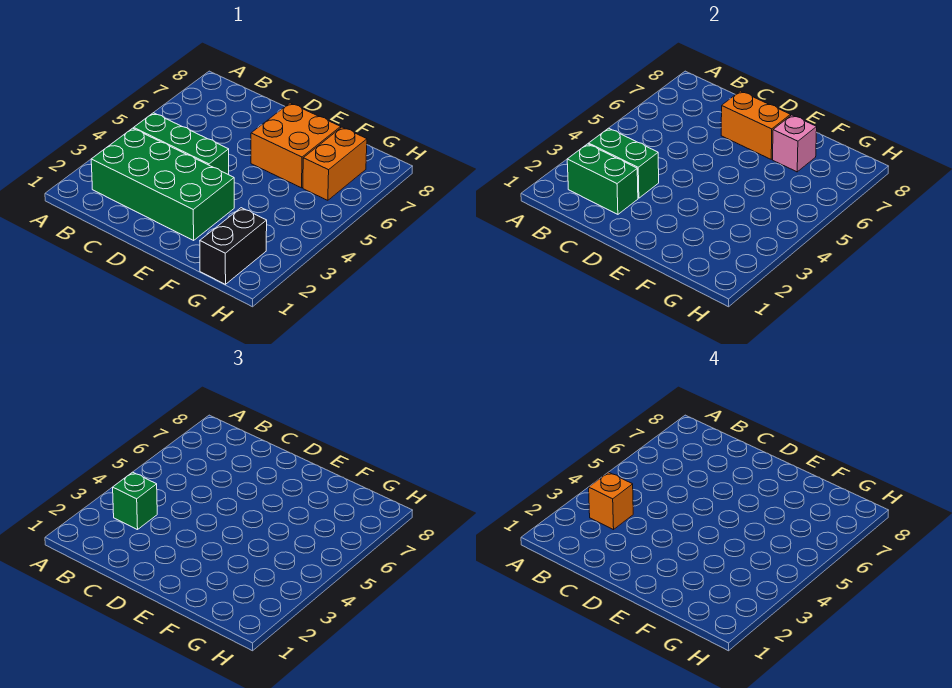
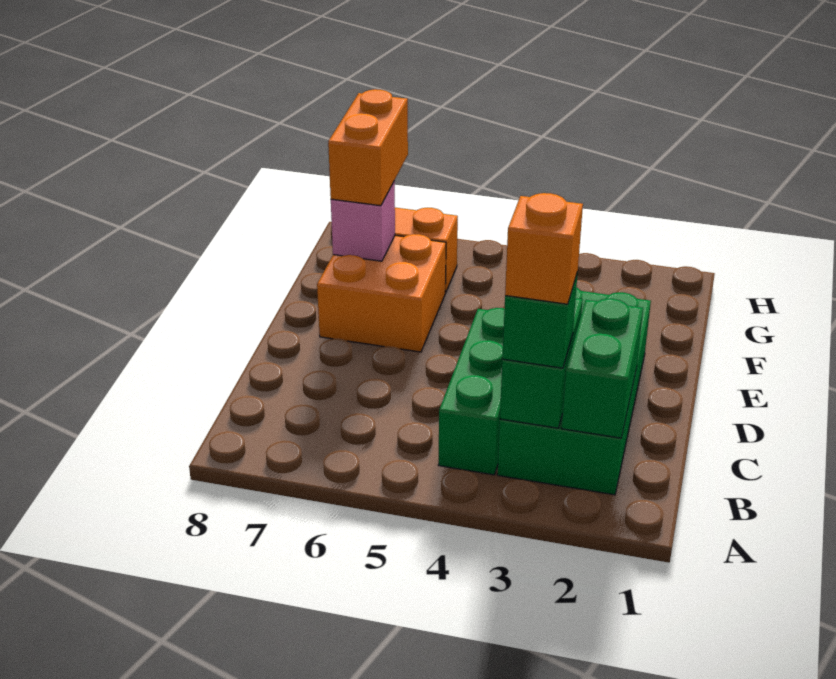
orange brick D7:E7 level 2 -> orange brick F7:G7 level 3
black brick G1:G2 level 1 -> none

